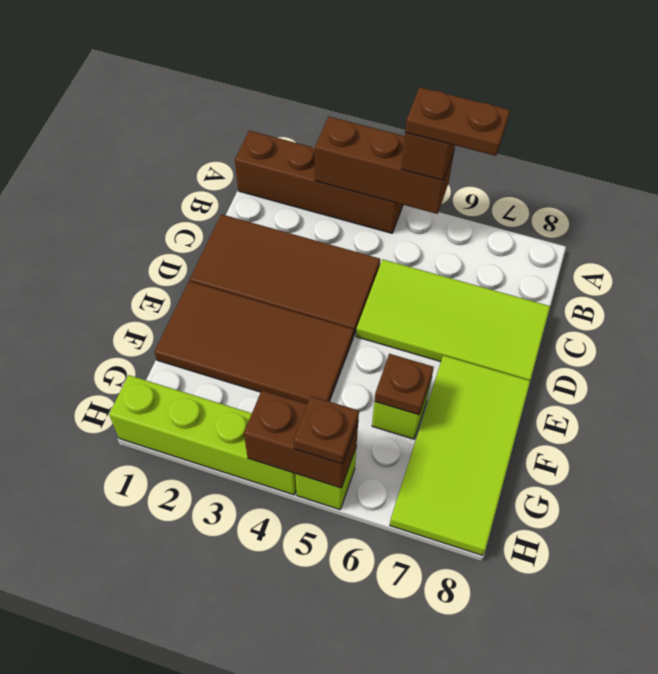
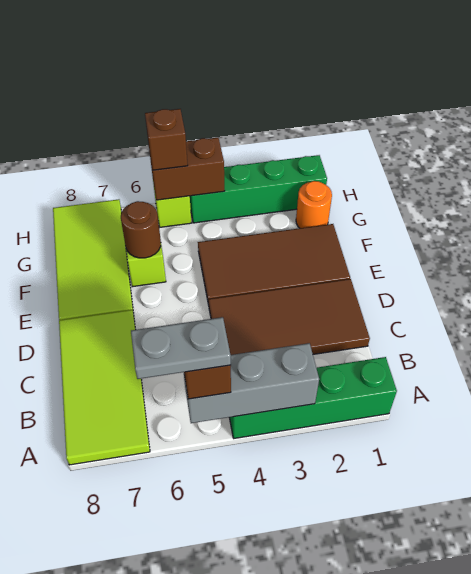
brown brick A1:A4 level 1 -> green brick A1:A4 level 1
brown brick A3:A5 level 2 -> grey brick A3:A5 level 2
brown plate A5:A6 level 4 -> grey plate A5:A6 level 4
lime tile C5:D8 level 1 -> lime tile A7:D8 level 1
brown plate F6 level 2 -> brown round brick F6 level 2
none -> orange round brick G1 level 1
lime brick H1:H4 level 1 -> green brick H1:H4 level 1
brown plate H5 level 3 -> brown brick H5 level 3

